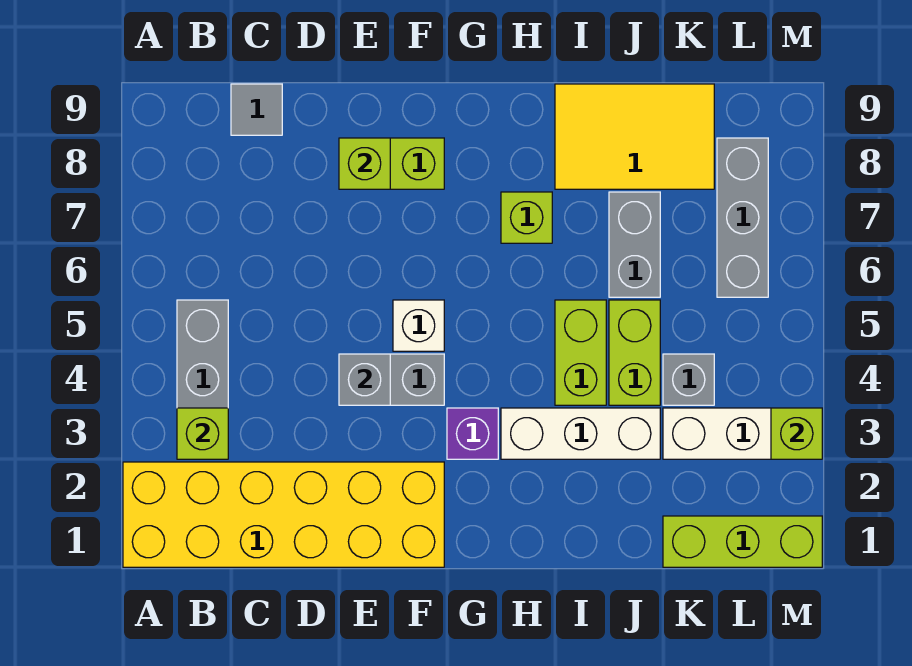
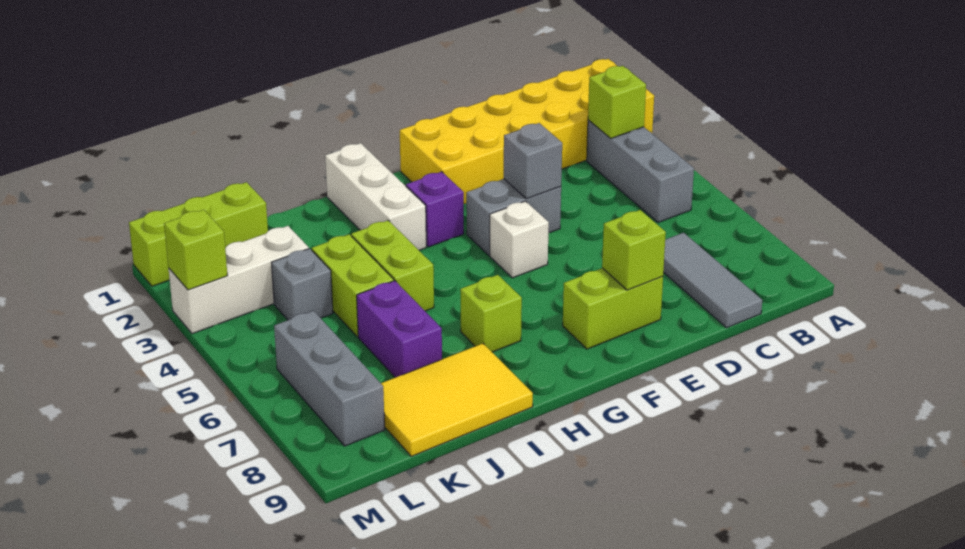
grey tile C9 level 1 -> grey tile C7:C9 level 1
white brick H3:J3 level 1 -> white brick H1:H3 level 1
grey brick J6:J7 level 1 -> purple brick J6:J7 level 1

